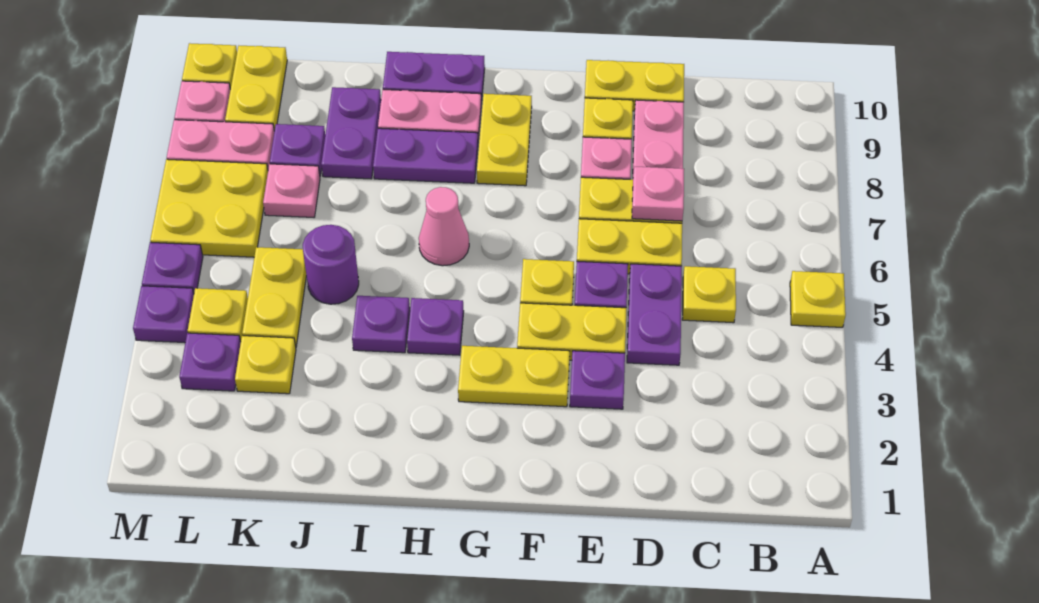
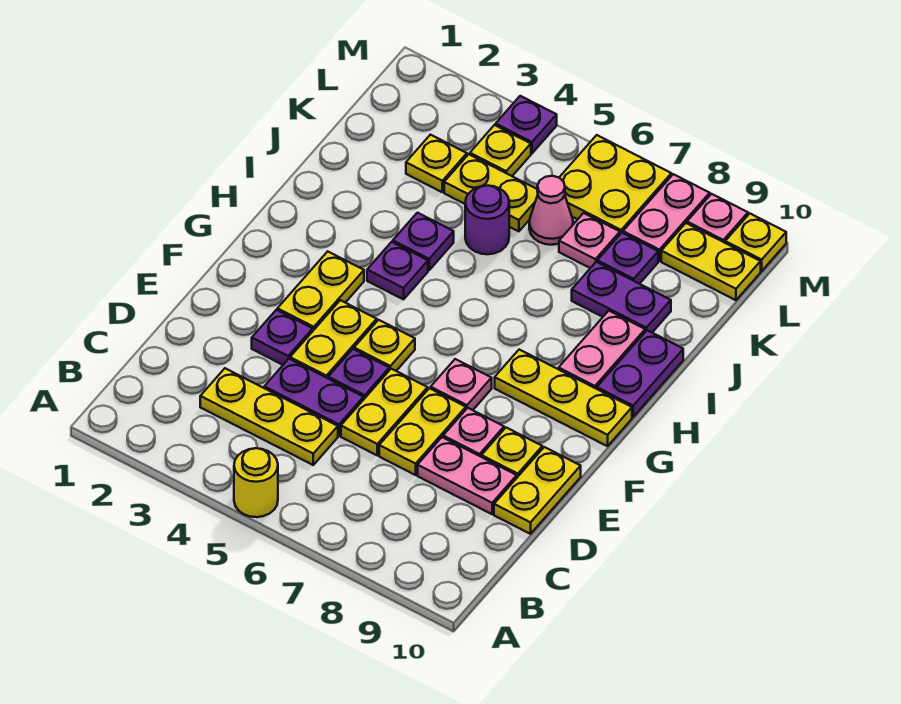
yellow plate A5 level 1 -> yellow round brick A5 level 1
yellow plate C5 level 1 -> yellow plate C3:C5 level 1
pink plate D7 level 2 -> pink plate F7 level 1
yellow plate G8:G9 level 1 -> yellow plate G8:G10 level 1
pink cone H6 level 1 -> pink cone K6 level 1
purple plate H8:I8 level 1 -> none
purple plate L3 level 1 -> none
purple plate M5 level 1 -> none

